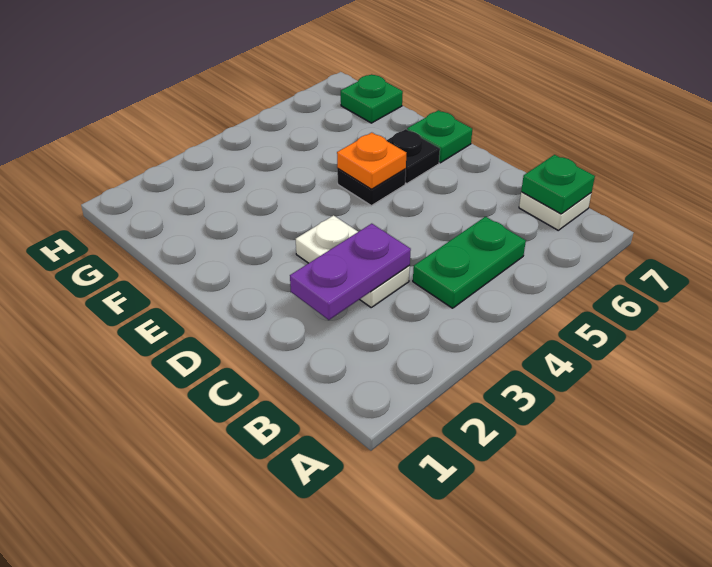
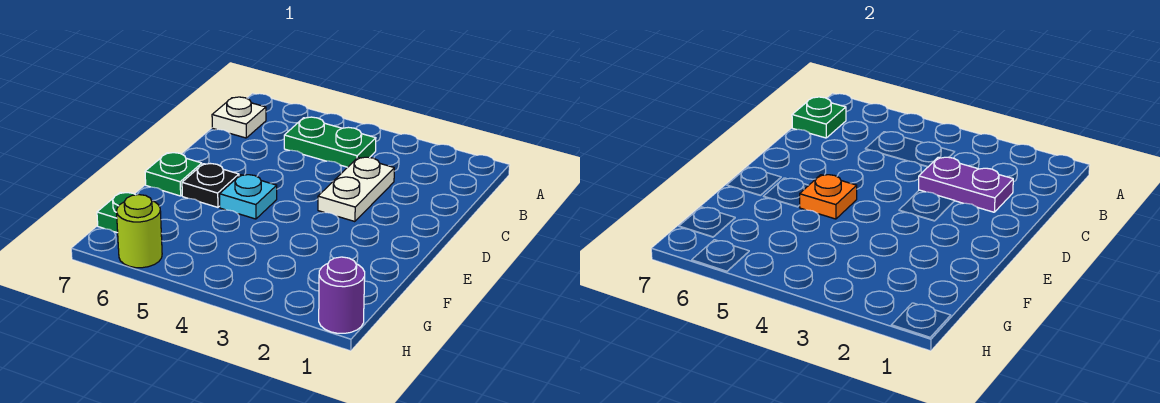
black plate E5 level 1 -> cyan plate E5 level 1
none -> purple round brick H1 level 1
none -> lime round brick H6 level 1

